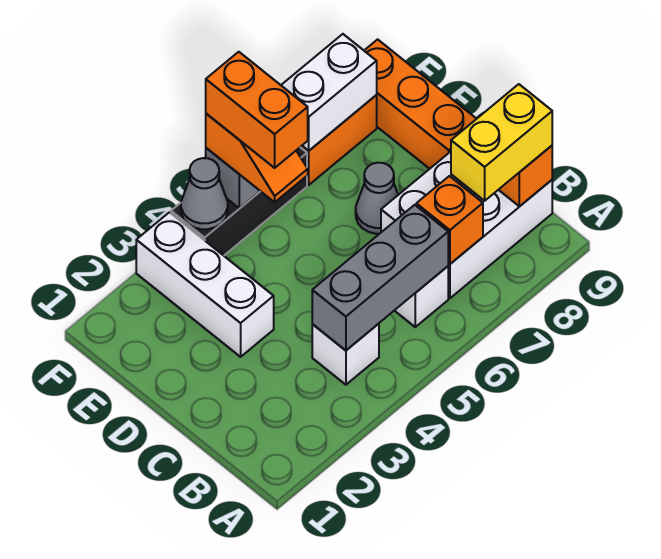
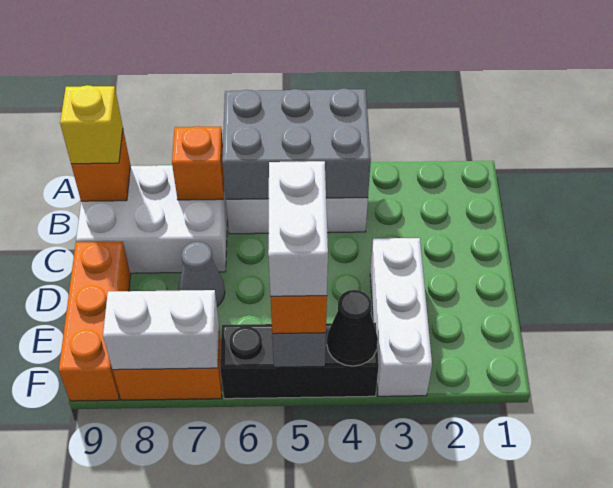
grey brick B4:B6 level 2 -> grey brick A4:B6 level 2
yellow brick B8:B9 level 3 -> yellow brick B9 level 3
orange brick E5:F5 level 4 -> white brick E5:F5 level 4
grey cone F4 level 2 -> black cone F4 level 2

